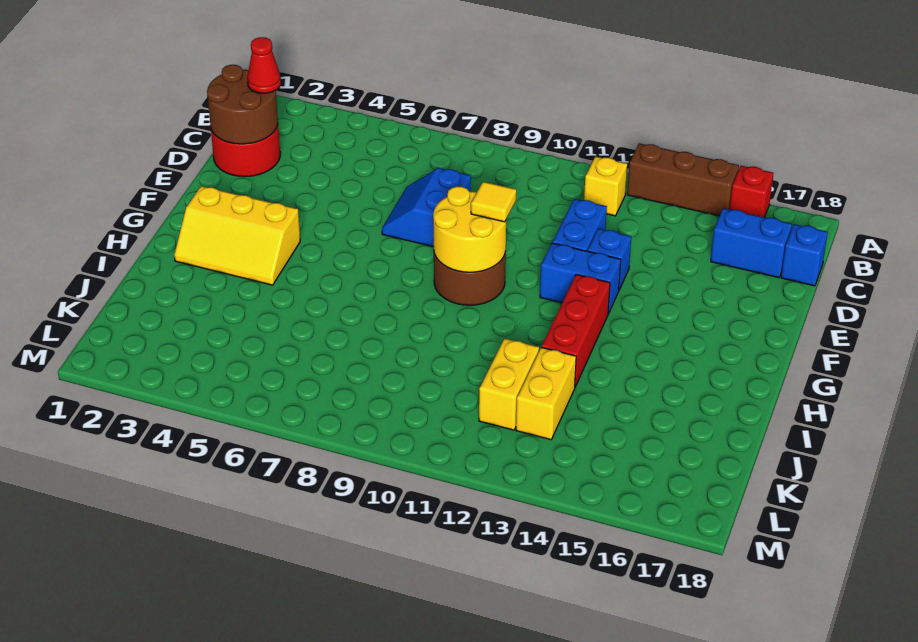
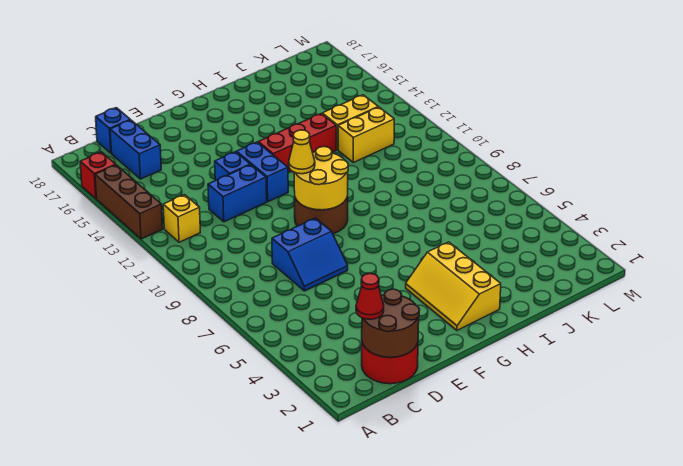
yellow tile F10 level 3 -> yellow cone F10 level 3
yellow slope G2:H4 level 1 top G -> yellow slope G2:H4 level 1 top H

